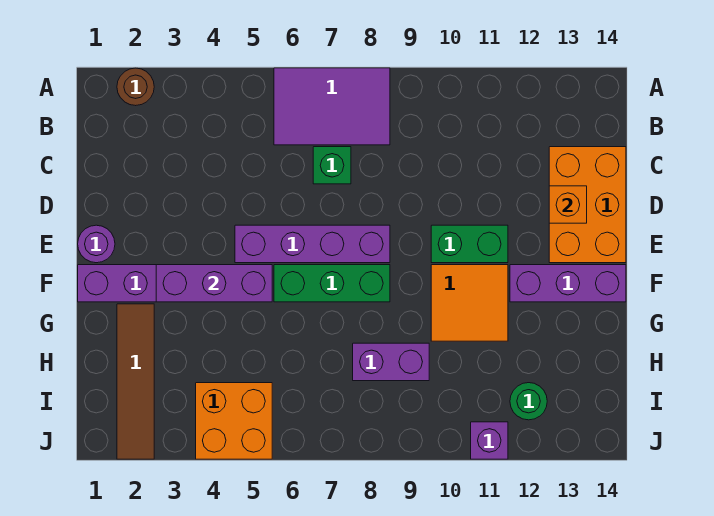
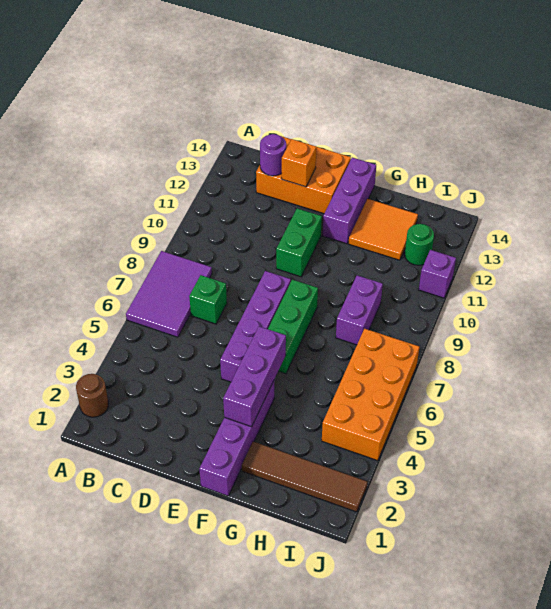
purple round brick E1 level 1 -> purple round brick C13 level 2
orange tile F10:G11 level 1 -> orange tile G12:H13 level 1
orange brick I4:J5 level 1 -> orange brick I4:J7 level 1

